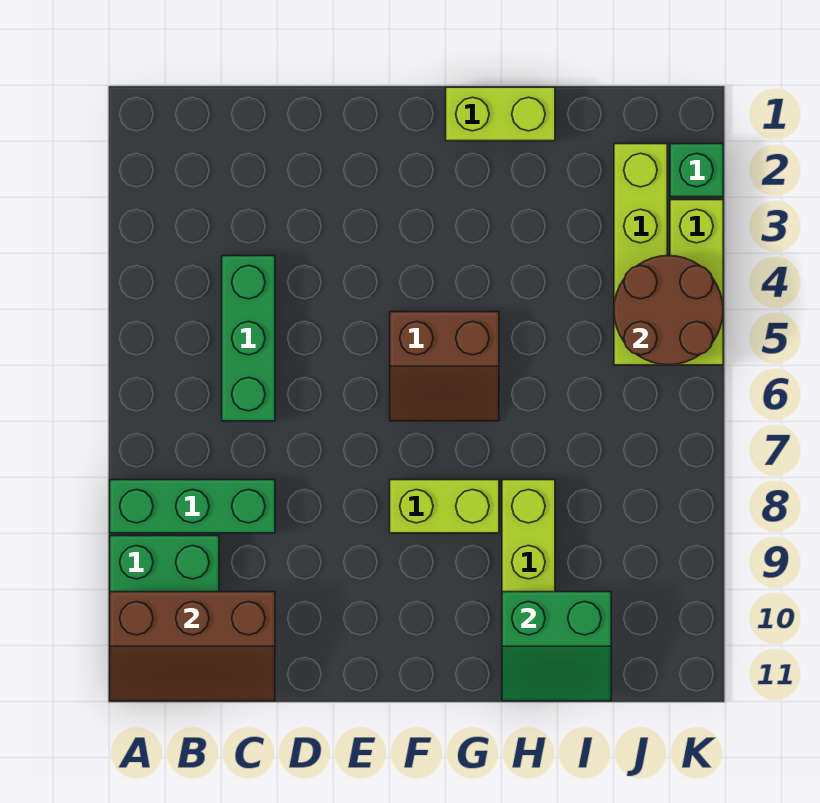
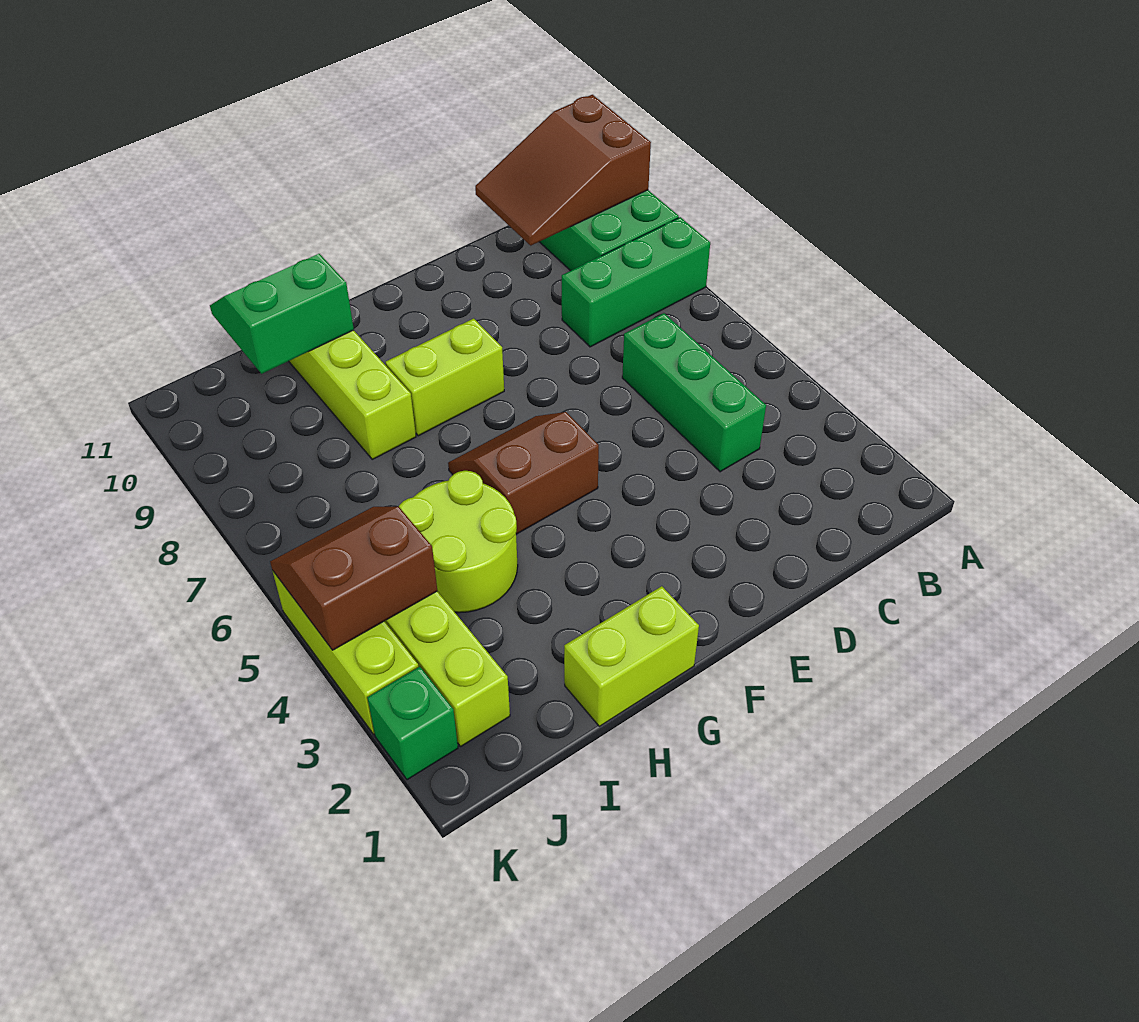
brown slope A10:C11 level 2 top 10 -> brown slope A10:C11 level 2 top A
none -> lime round brick H4:I5 level 1
brown round brick J4:K5 level 2 -> brown slope J4:K5 level 2 top 4

